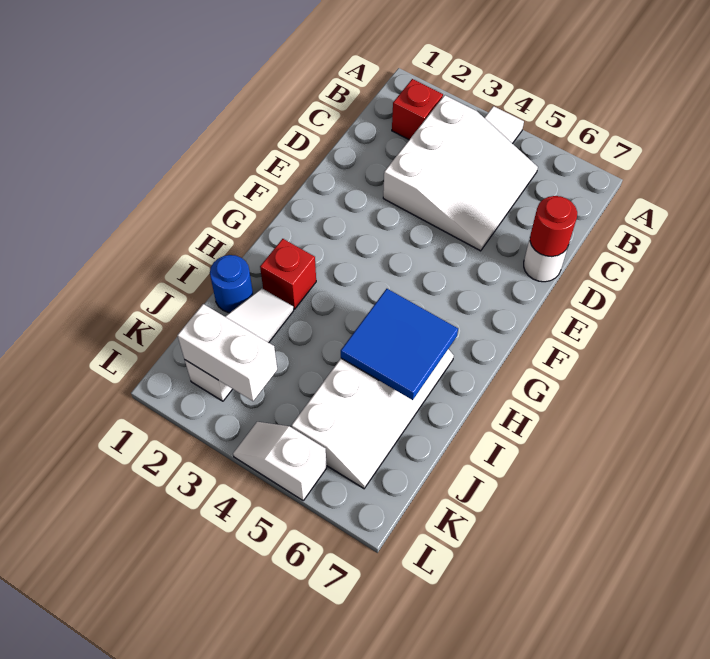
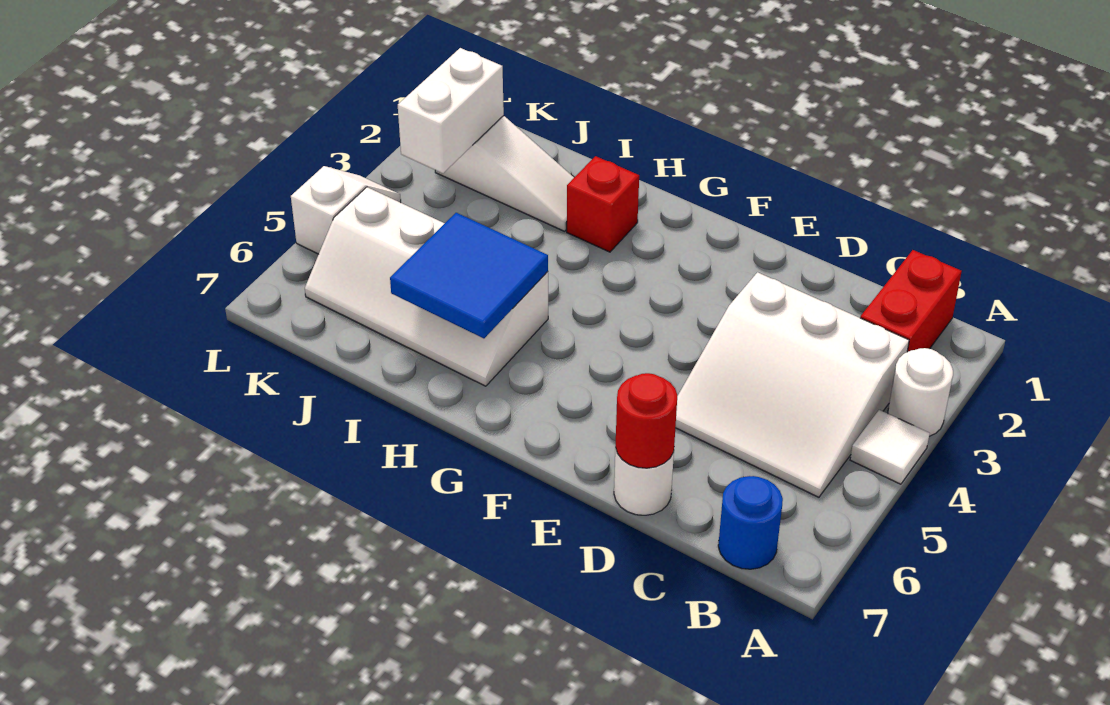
none -> white round brick A3 level 1
red brick B2 level 1 -> red brick B1:B2 level 1
blue round brick I1 level 1 -> blue round brick B7 level 1

